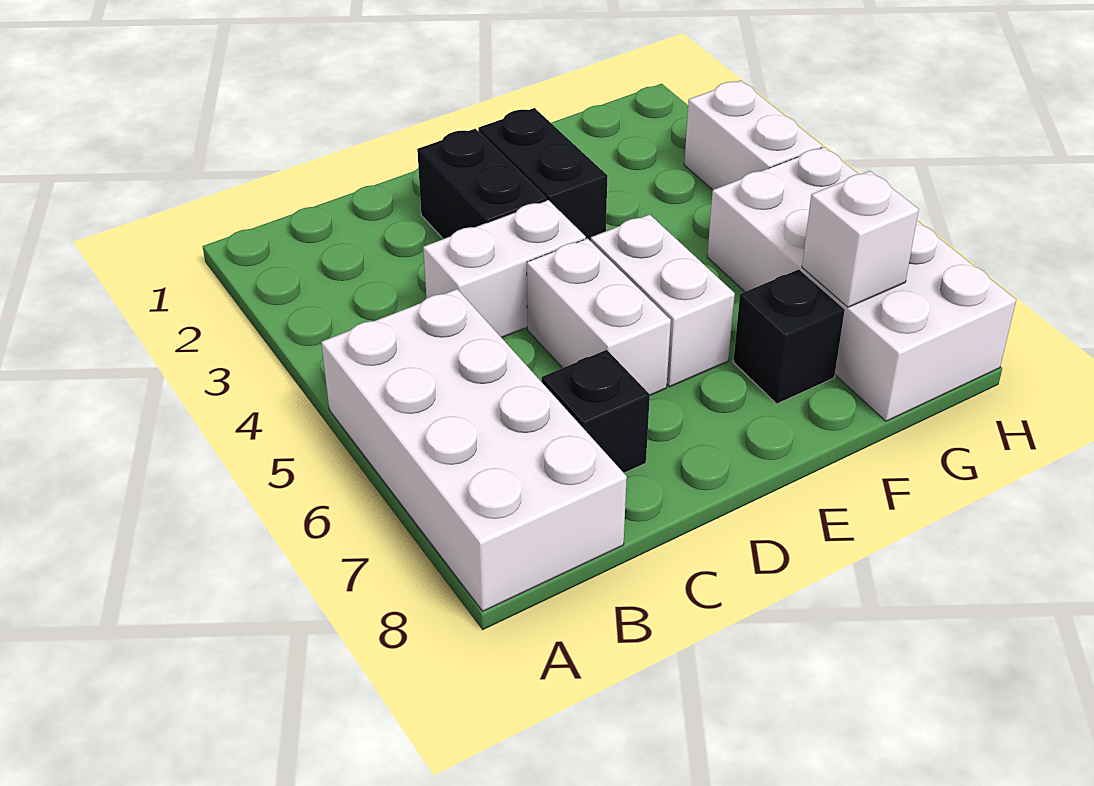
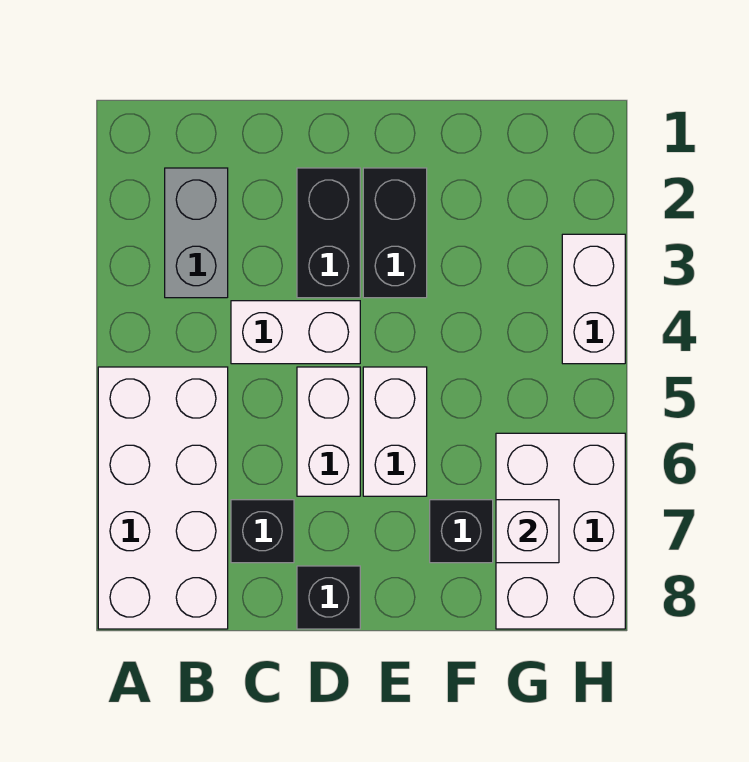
none -> grey brick B2:B3 level 1
none -> black brick D8 level 1
white brick G5:H8 level 1 -> white brick G6:H8 level 1

